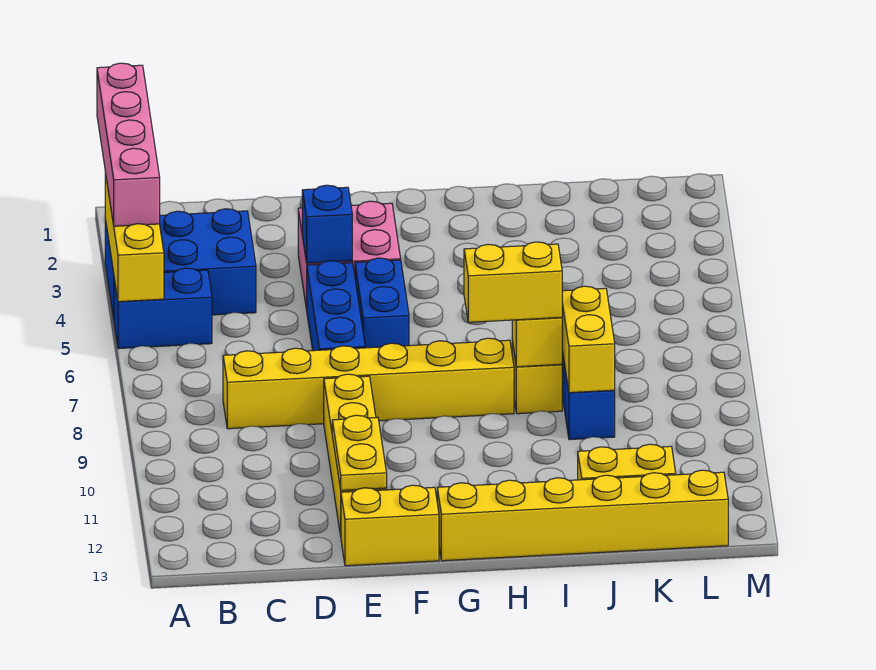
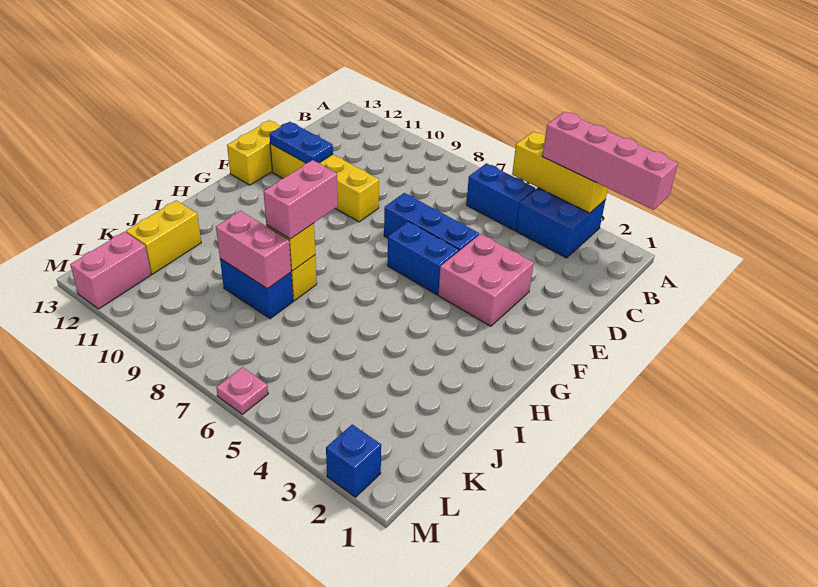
blue brick A3:C4 level 1 -> blue brick A3:B4 level 1
blue brick A5:B5 level 1 -> blue brick B5:B6 level 1
yellow brick C8:H8 level 1 -> none
blue brick E4 level 2 -> blue brick M2 level 1
yellow plate E11:E12 level 2 -> blue plate E11:E12 level 2
yellow brick G13:L13 level 1 -> none
yellow brick H8:I8 level 3 -> pink brick H8:I8 level 3
yellow brick J8:J9 level 2 -> pink brick J8:J9 level 2
none -> pink brick L12:M12 level 1
none -> pink plate M6 level 1

